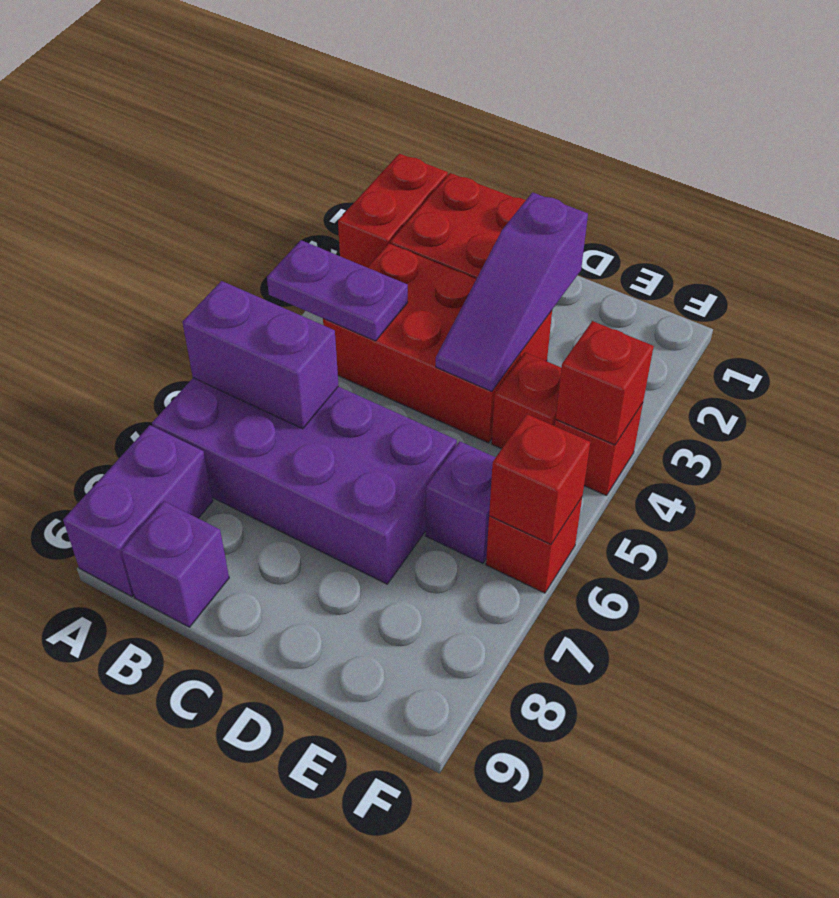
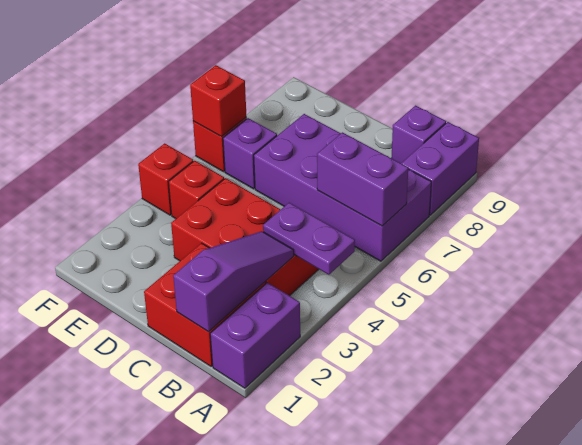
red brick A1:A2 level 1 -> purple brick A1:A2 level 1
purple slope D2:D4 level 2 top 2 -> purple slope B1:B3 level 2 top 1
red brick F4 level 2 -> none

